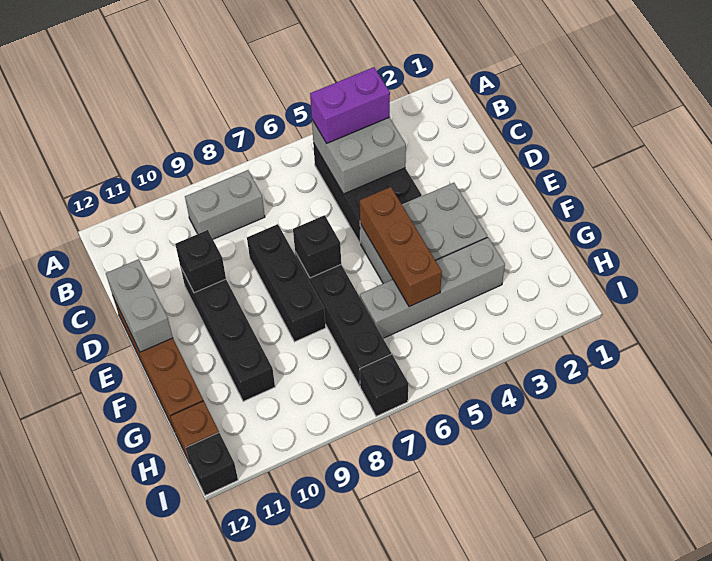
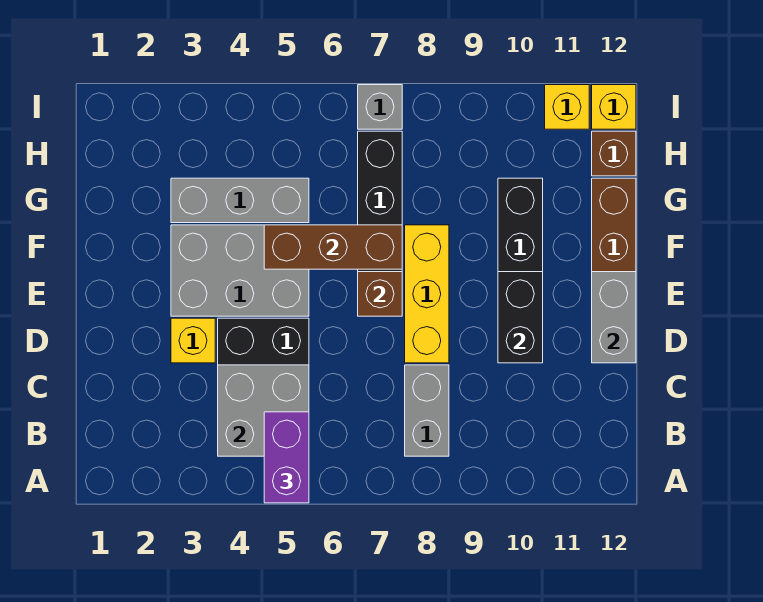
purple brick B4:B5 level 3 -> purple brick A5:B5 level 3
grey brick B8:B9 level 1 -> grey brick B8:C8 level 1
none -> yellow brick D3 level 1
black brick D8:F8 level 1 -> yellow brick D8:F8 level 1
black brick D10 level 2 -> black brick D10:E10 level 2
brown brick E5:G5 level 2 -> brown brick F5:F7 level 2
black brick E7 level 2 -> brown brick E7 level 2
grey brick G3:G6 level 1 -> grey brick G3:G5 level 1
black brick I7 level 1 -> grey brick I7 level 1
none -> yellow brick I11 level 1
black brick I12 level 1 -> yellow brick I12 level 1

